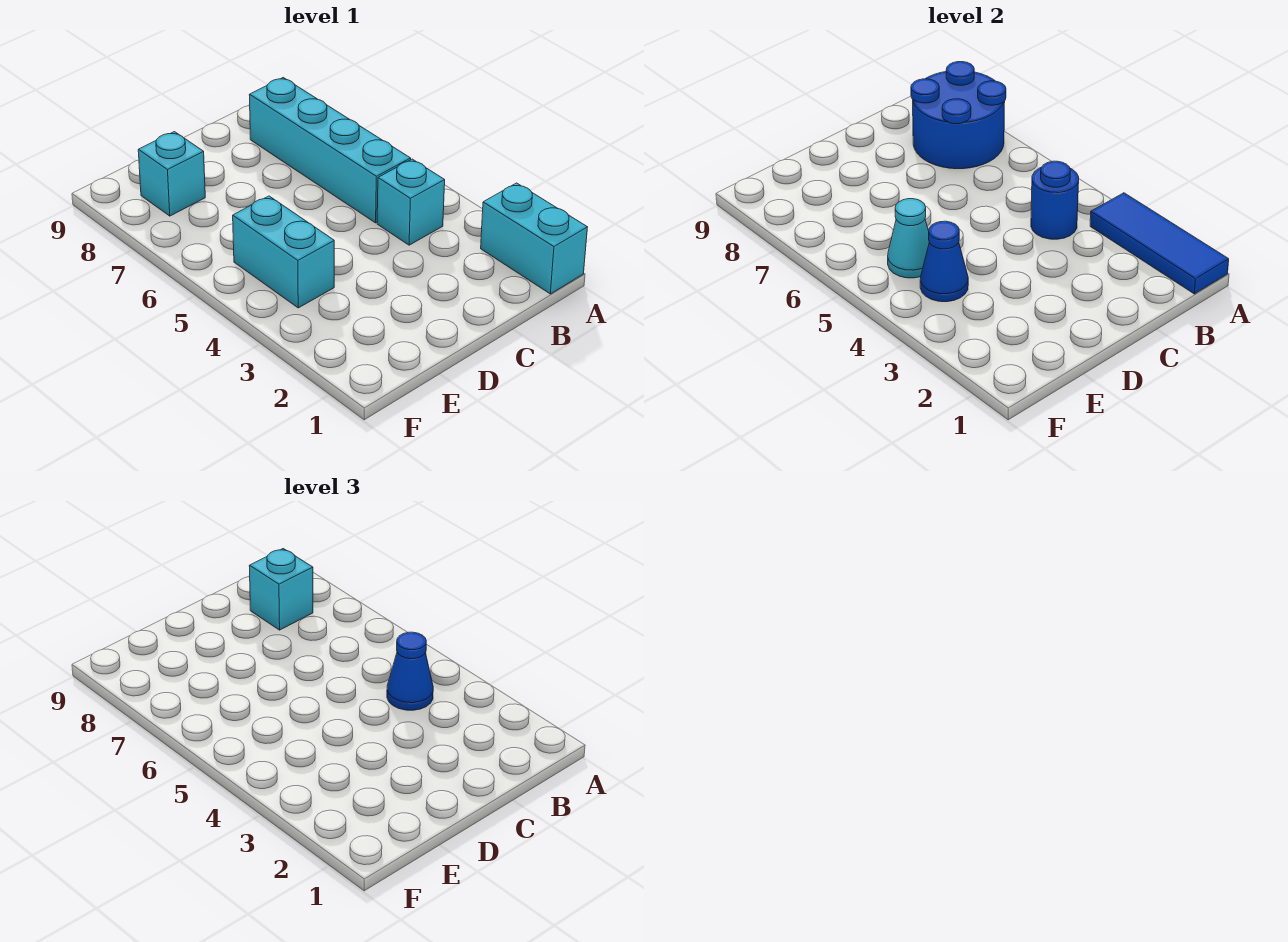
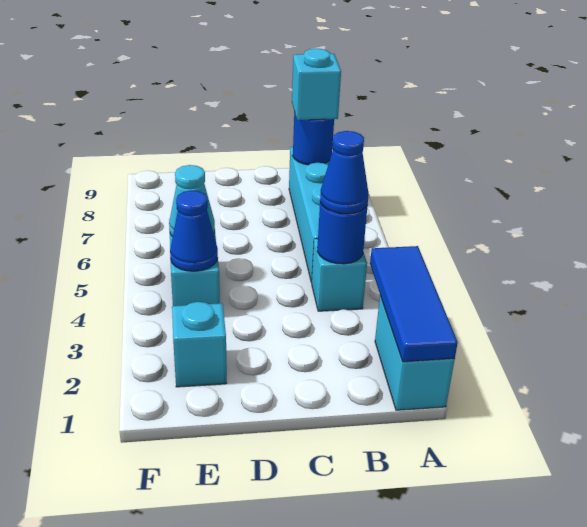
blue round brick A7:B8 level 2 -> blue round brick B8 level 2
cyan brick E8 level 1 -> cyan brick E2 level 1

